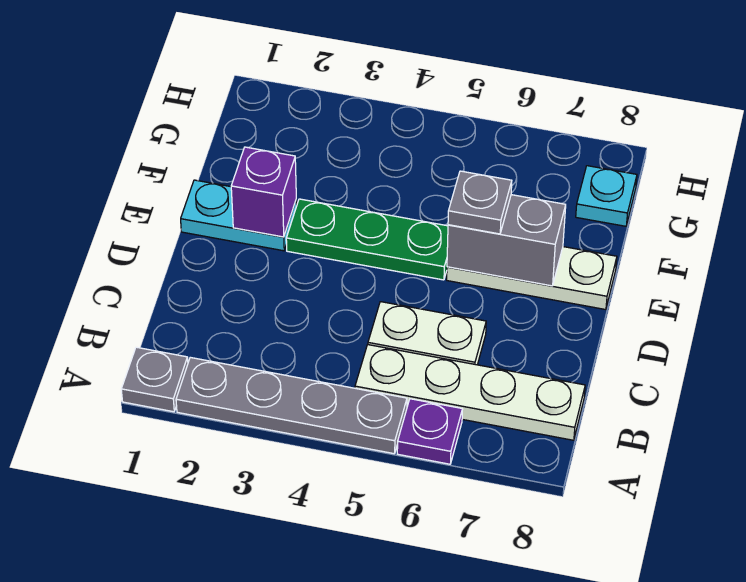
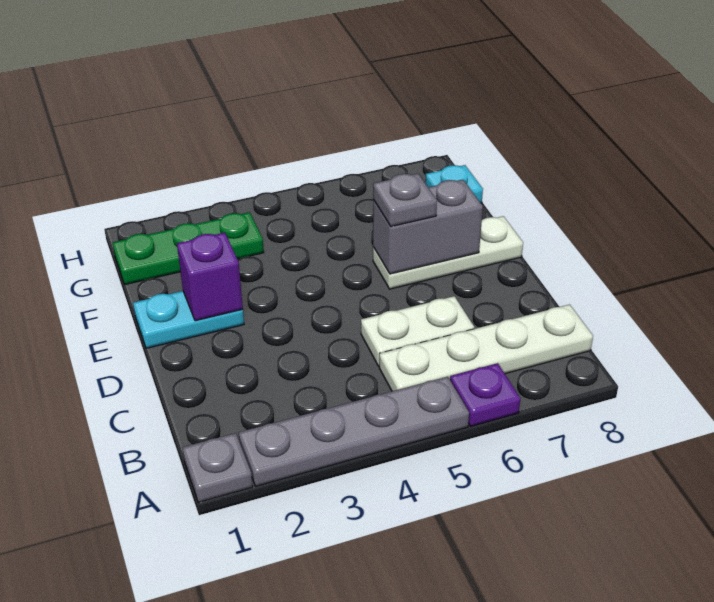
green plate E3:E5 level 1 -> green plate G1:G3 level 1

